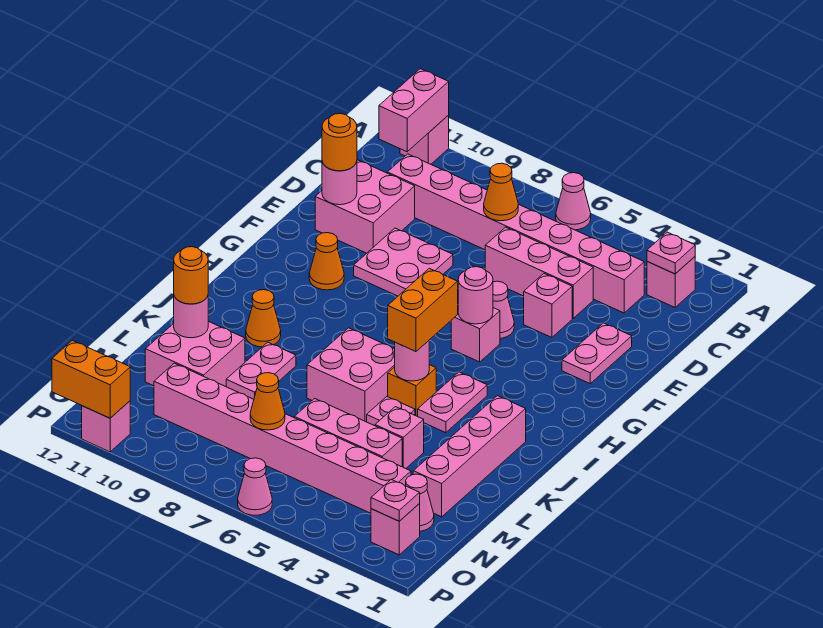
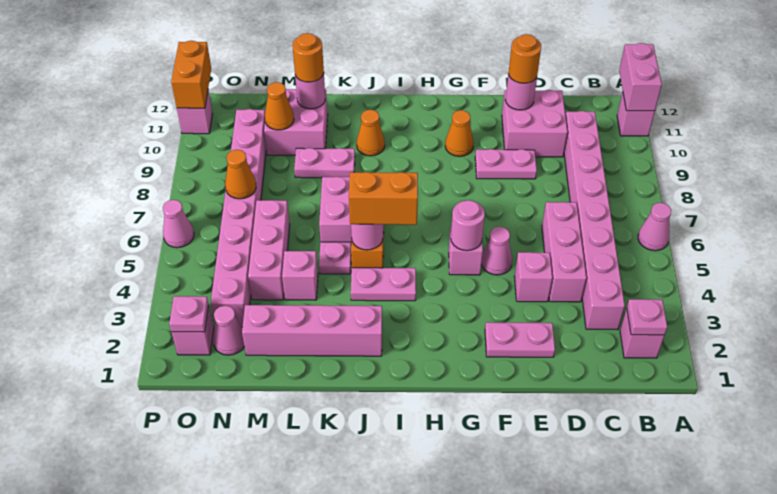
pink brick A11:B11 level 2 -> pink brick A11:A12 level 2
orange cone C7 level 2 -> orange cone M10 level 2
pink plate E8:F9 level 1 -> pink plate E9:F9 level 1

